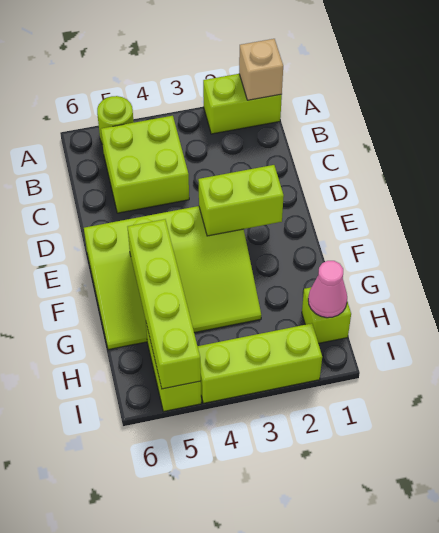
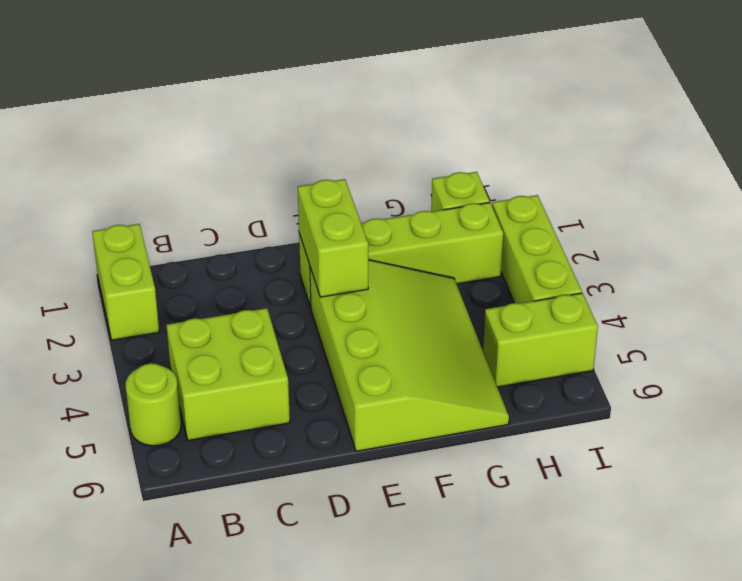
tan brick A1 level 2 -> none
lime brick F5:I5 level 2 -> lime brick E2:H2 level 1
pink cone H1 level 2 -> none

